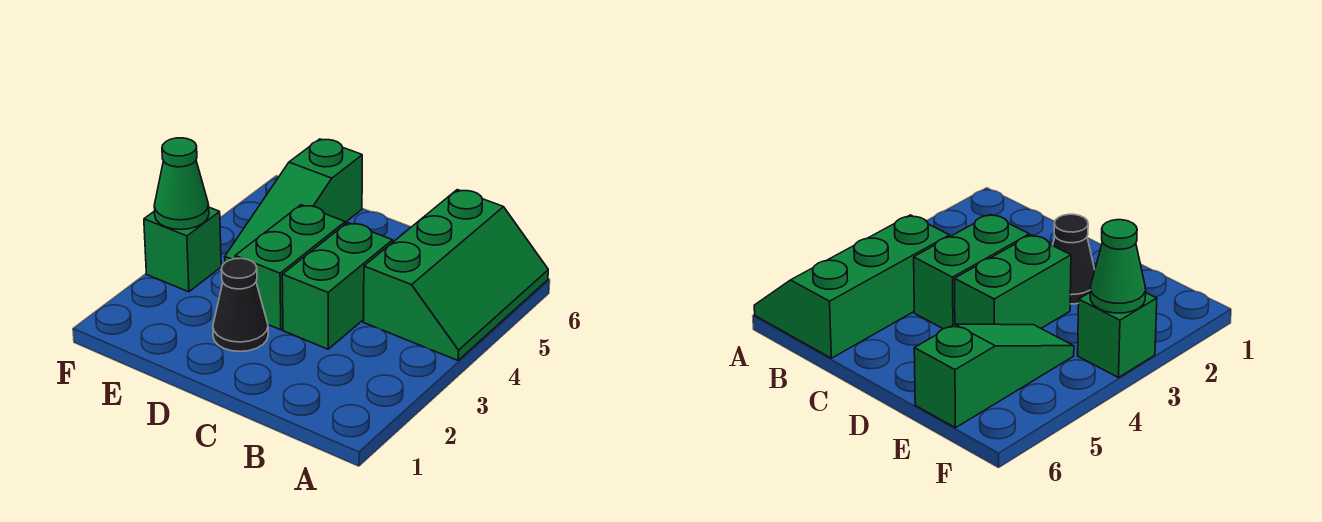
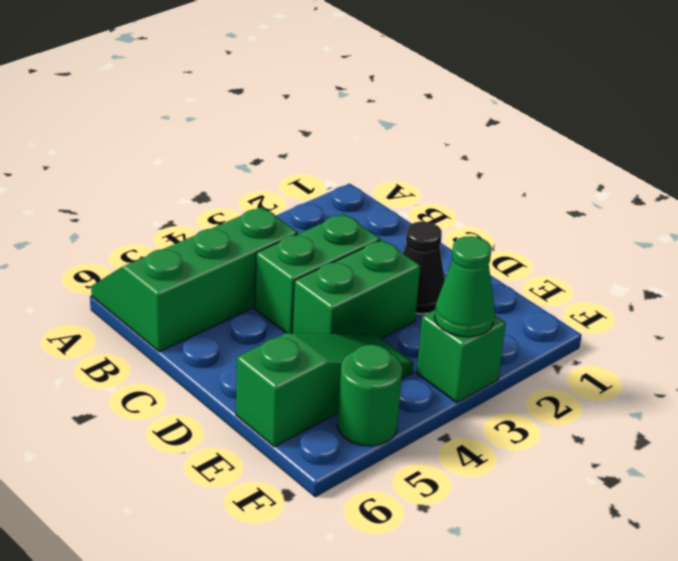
none -> green round brick F5 level 1

